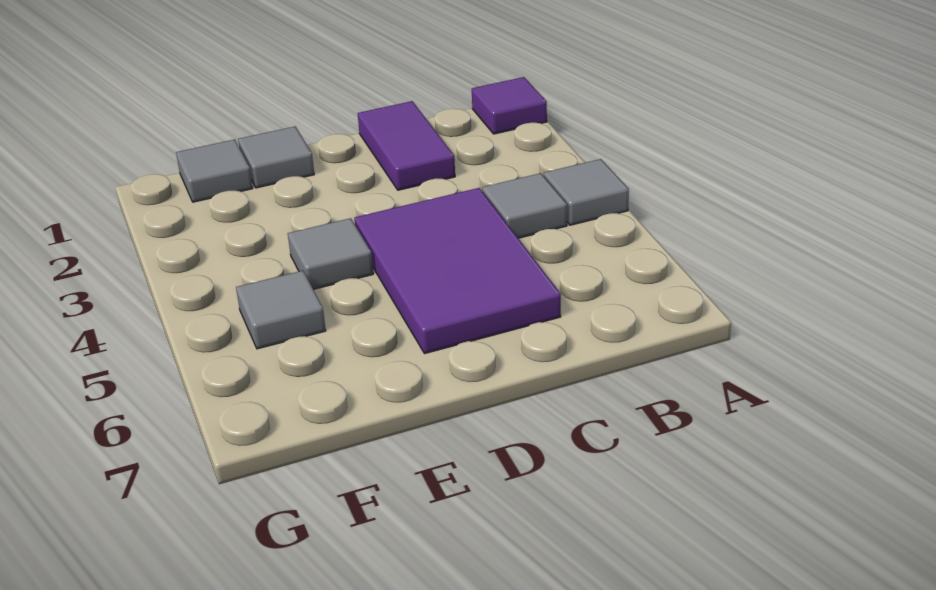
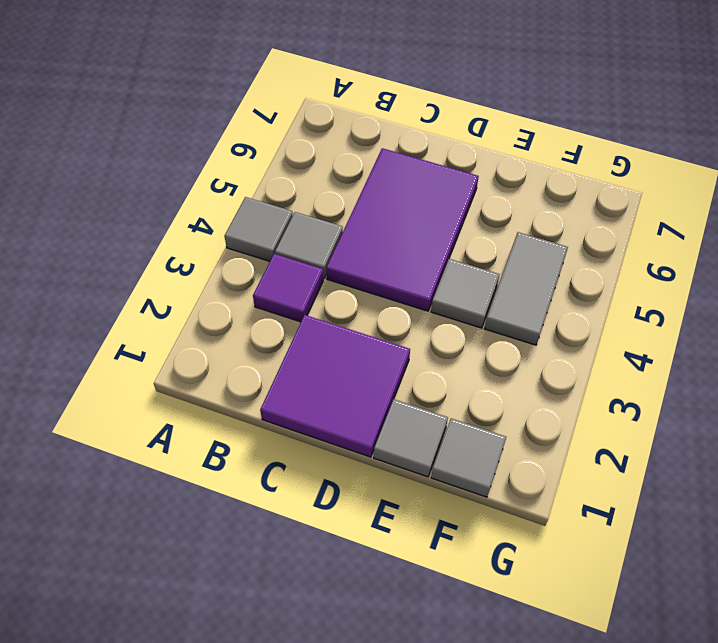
purple tile A1 level 1 -> purple tile B3 level 1
purple tile C1:C2 level 1 -> purple tile C1:D2 level 1
grey tile F5 level 1 -> grey tile F4:F5 level 1

